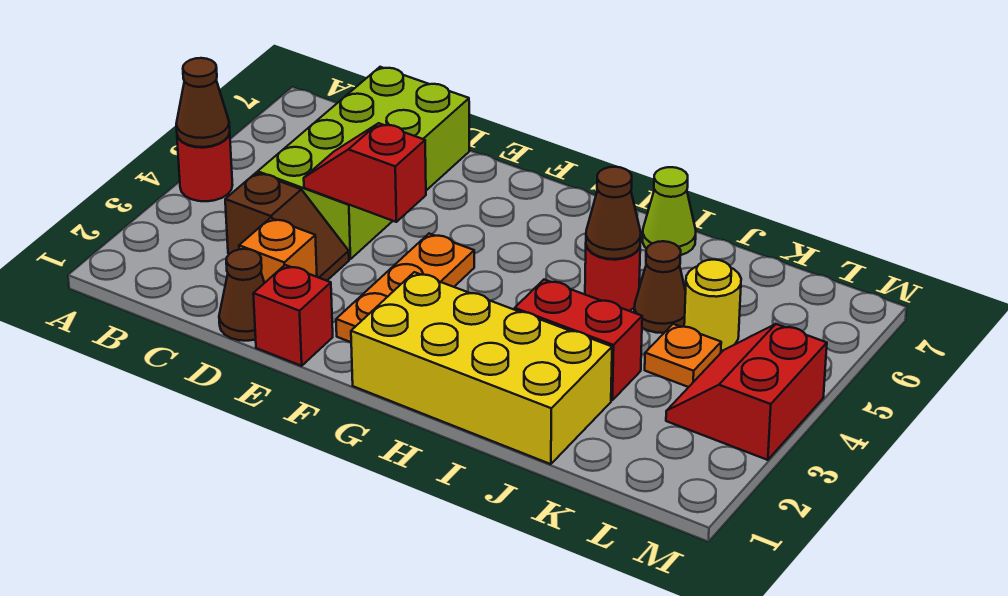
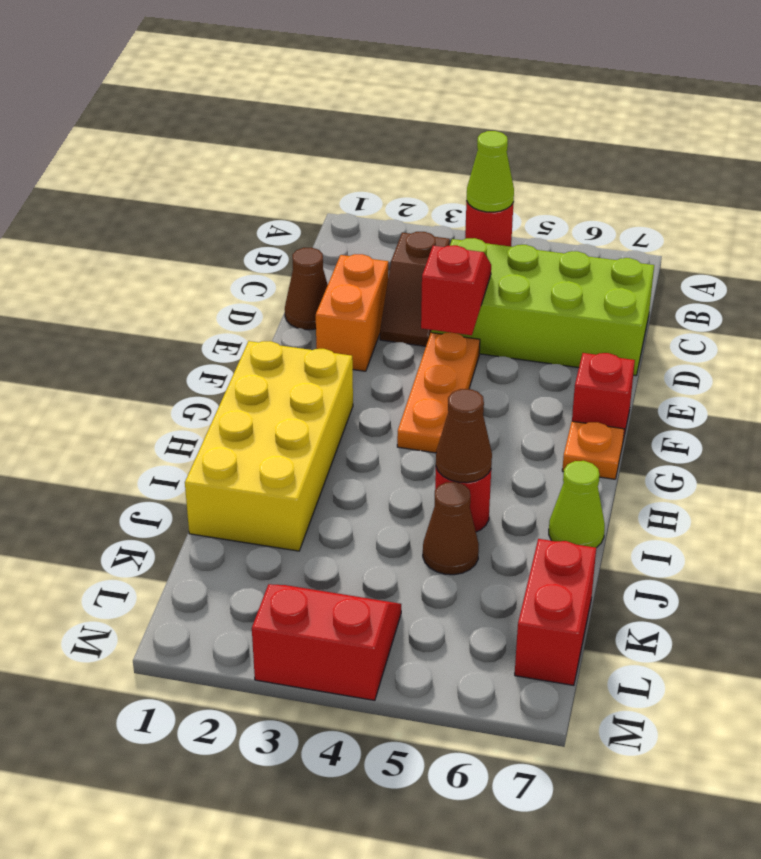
brown cone A4 level 2 -> lime cone A4 level 2
orange brick D2 level 1 -> orange brick D2:E2 level 1
red brick E1 level 1 -> red brick F7 level 1
orange plate F2:F4 level 1 -> orange plate E4:G4 level 1
red brick I3:J3 level 1 -> red brick K7:L7 level 1
orange plate K4 level 1 -> orange plate G7 level 1
yellow round brick K5 level 1 -> none

